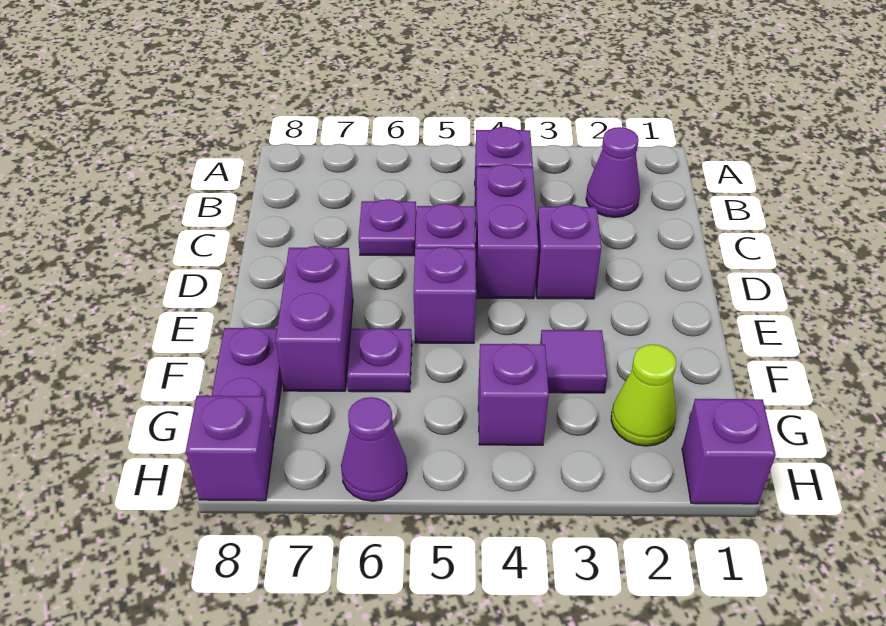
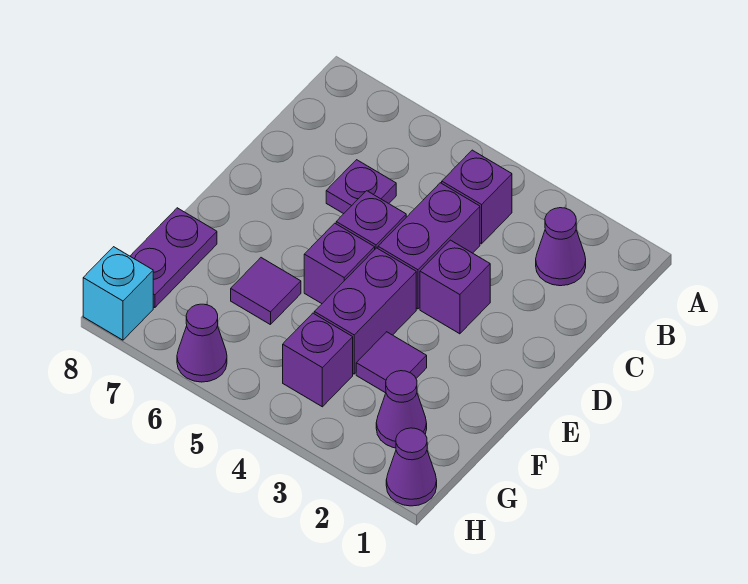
purple brick E7:F7 level 1 -> purple brick E4:F4 level 1
purple plate F6 level 1 -> purple tile F6 level 1
lime cone G2 level 1 -> purple cone G2 level 1
purple brick H1 level 1 -> purple cone H1 level 1
purple brick H8 level 1 -> cyan brick H8 level 1

